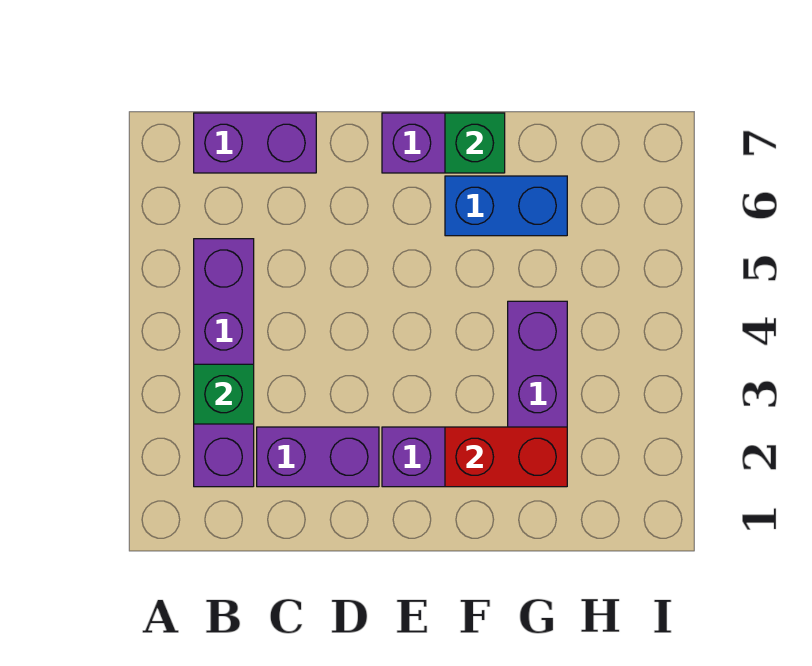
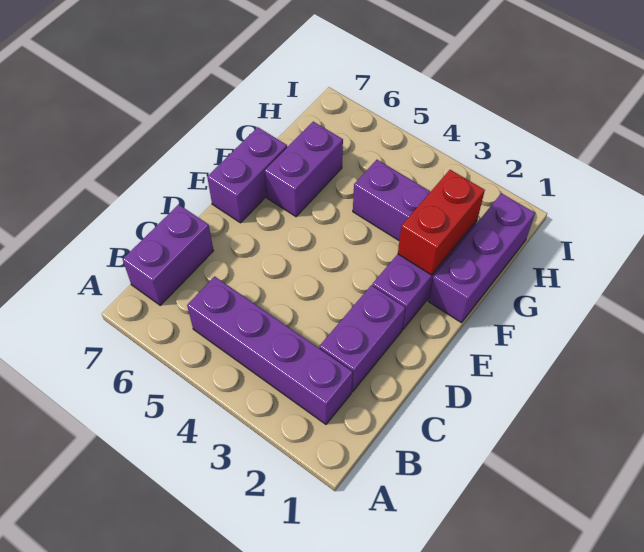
green brick B3 level 2 -> none
none -> purple brick F1:H1 level 1
blue brick F6:G6 level 1 -> purple brick F6:G6 level 1
green brick F7 level 2 -> none

